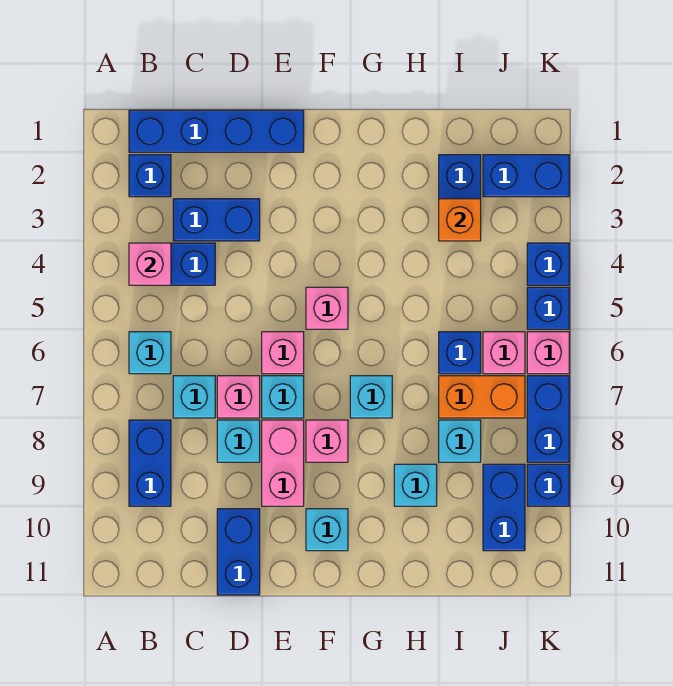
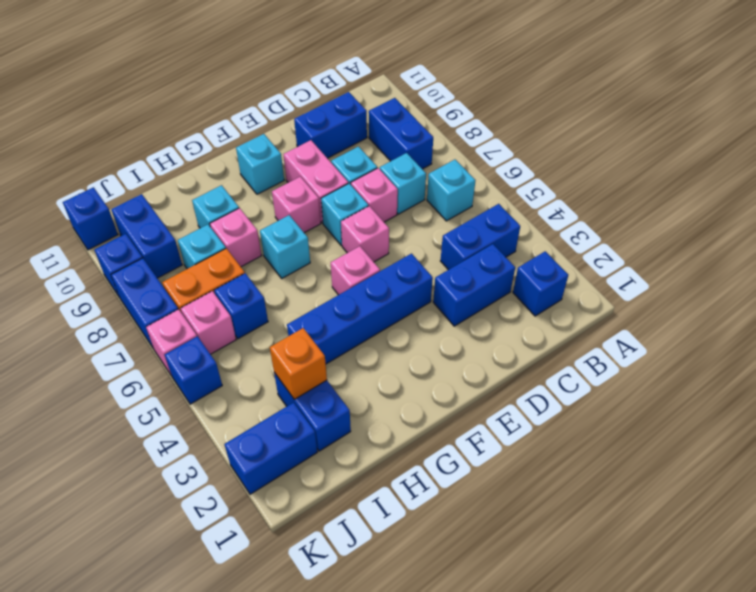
blue brick B1:E1 level 1 -> blue brick E4:H4 level 1
pink brick B4 level 2 -> pink brick H8 level 1
blue brick D10:D11 level 1 -> blue brick C10:D10 level 1
blue brick K4 level 1 -> blue brick K11 level 1

